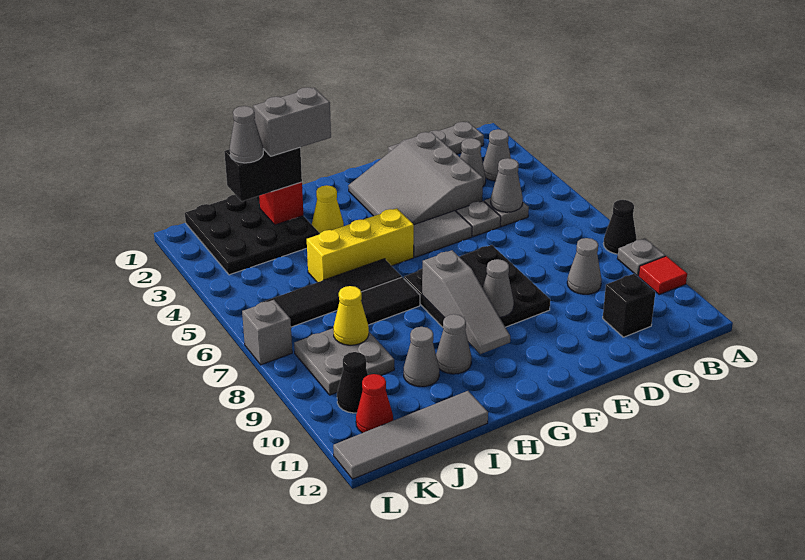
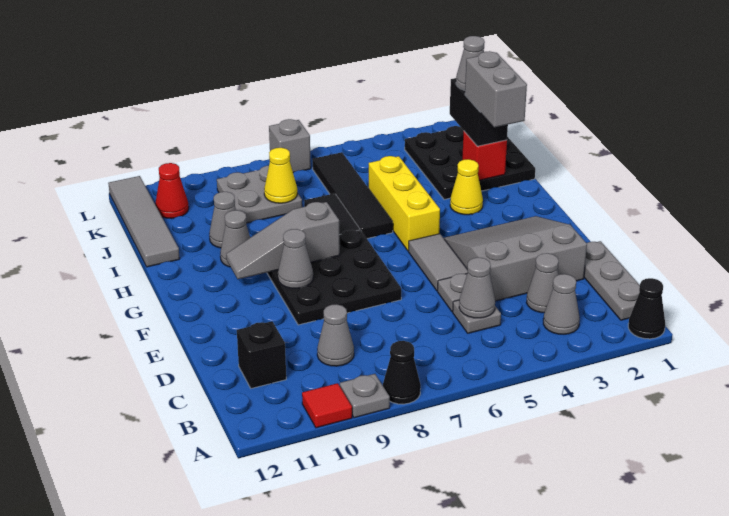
black cone K10 level 1 -> black cone A1 level 1

